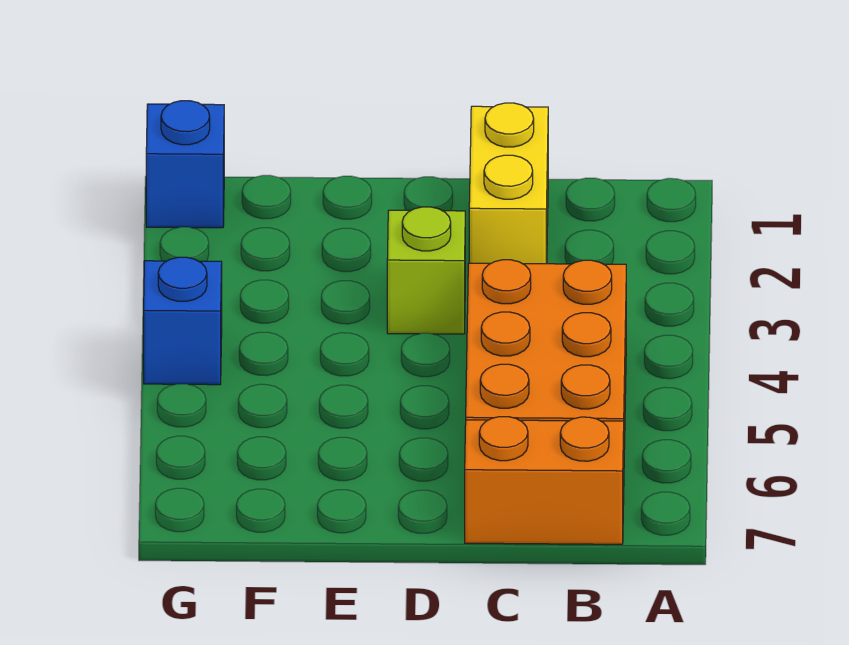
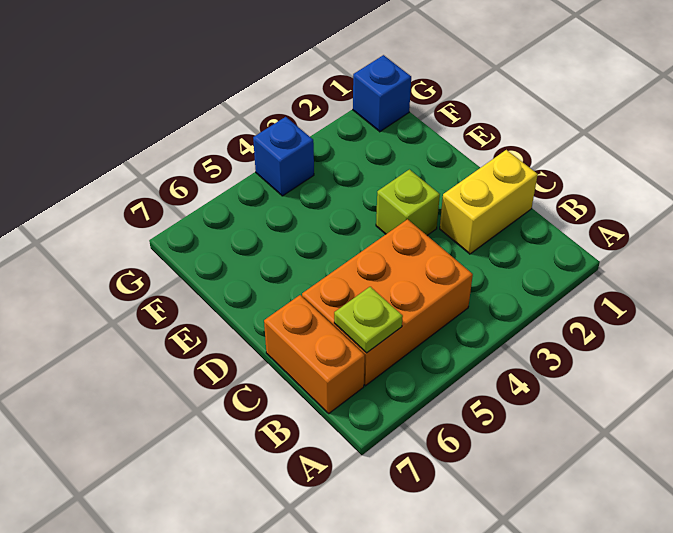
none -> lime plate B6 level 2

